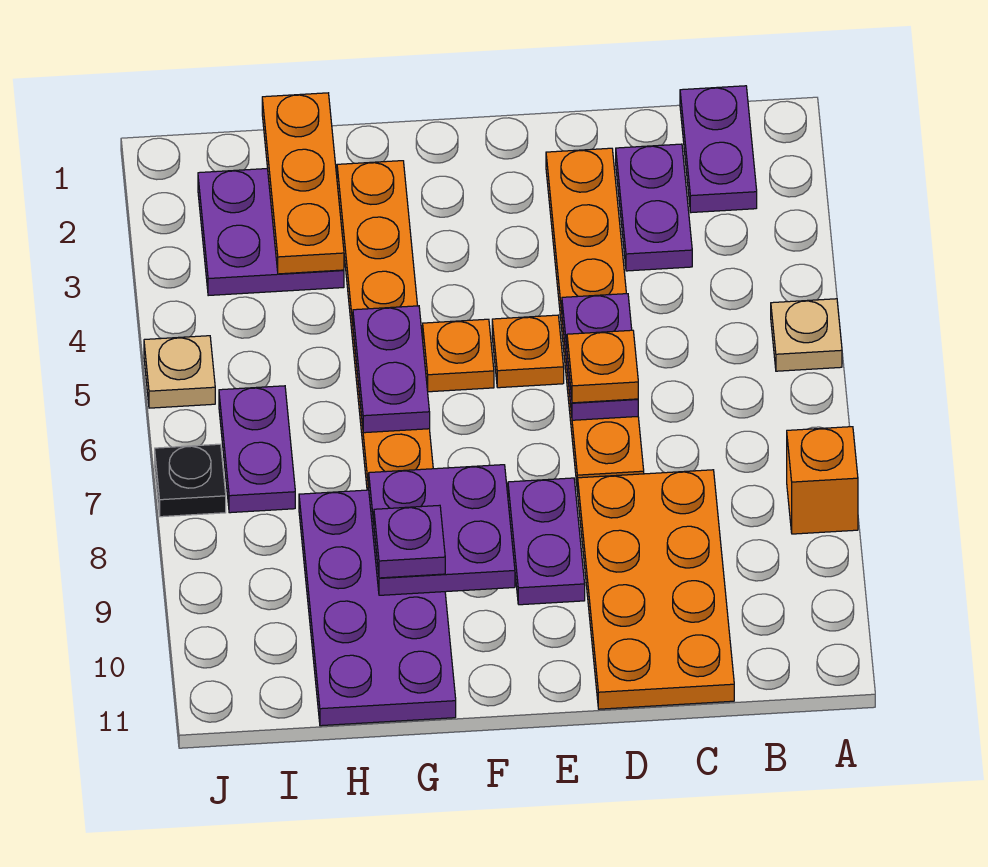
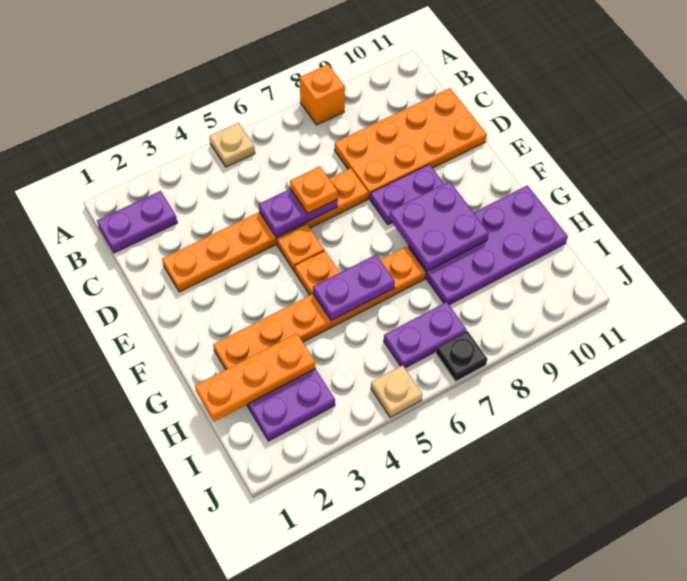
purple plate C2:C3 level 1 -> none
purple plate G9 level 3 -> none

